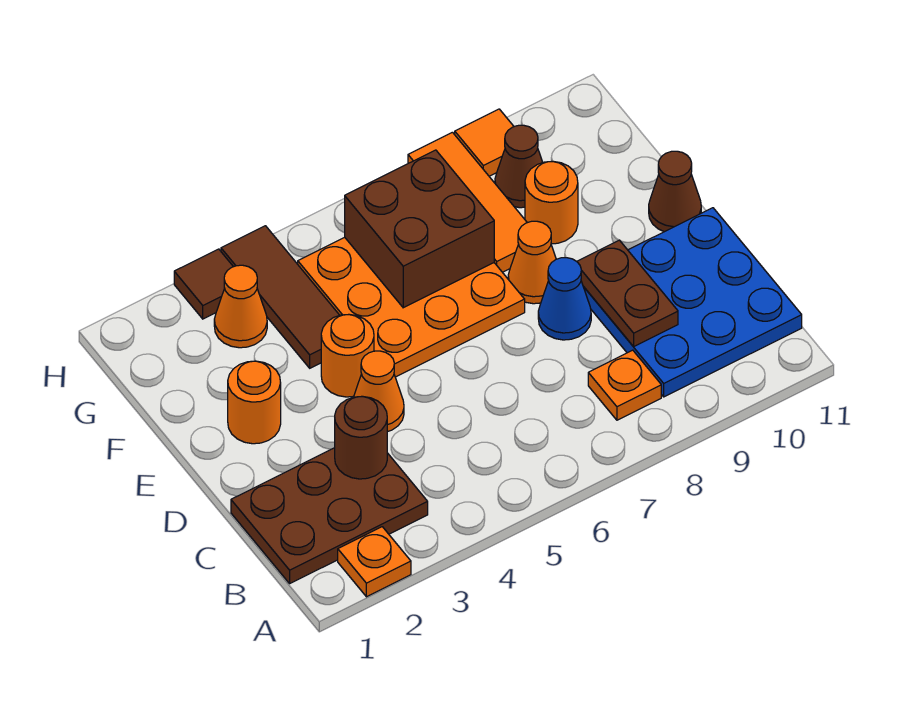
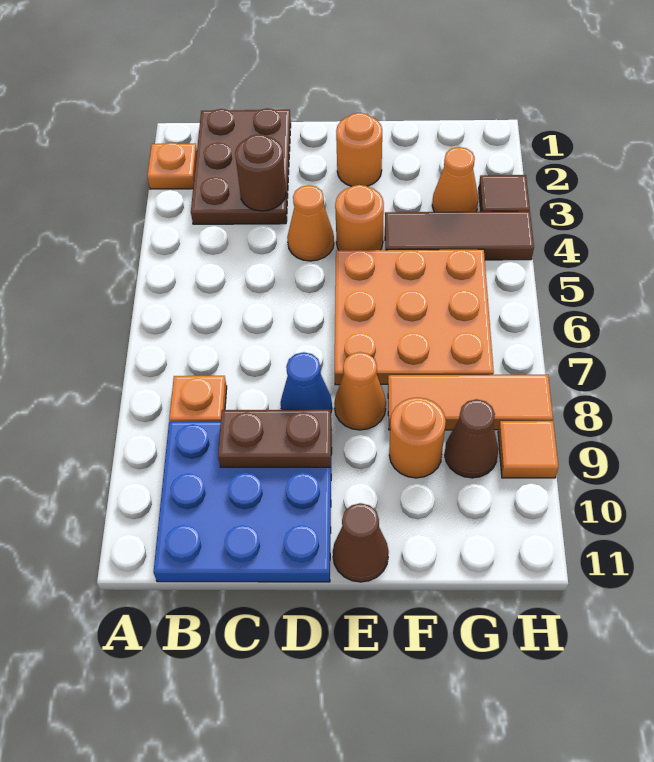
brown brick F6:G7 level 2 -> none

